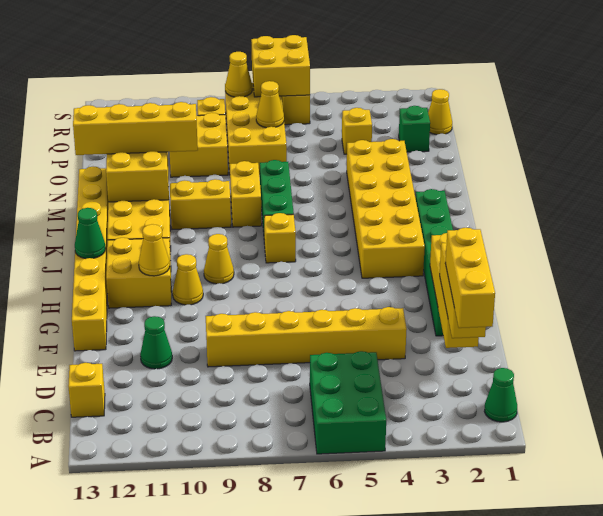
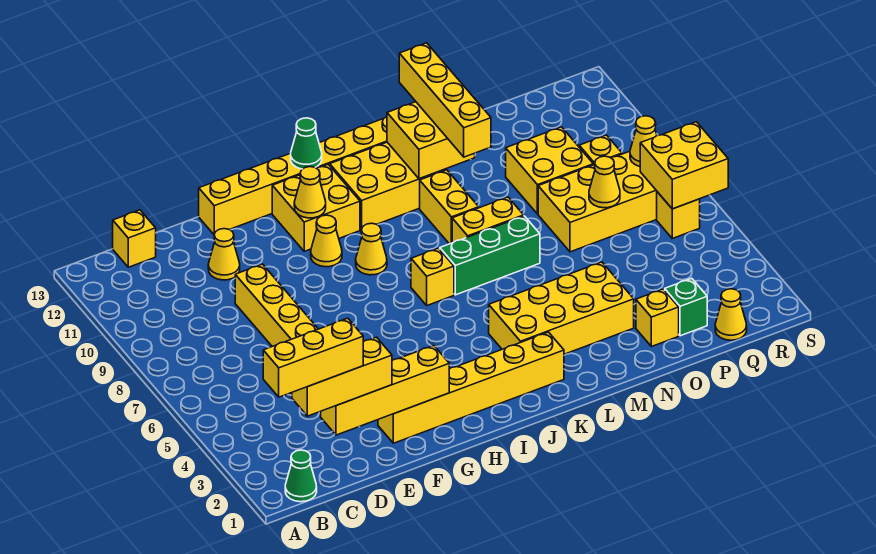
green brick A5:C6 level 1 -> none
green cone E11 level 1 -> yellow cone E11 level 1
green brick F2:K2 level 1 -> yellow brick F2:K2 level 1
yellow brick I3:N4 level 1 -> yellow brick K3:N4 level 1
yellow brick P4 level 1 -> yellow brick O2 level 1

